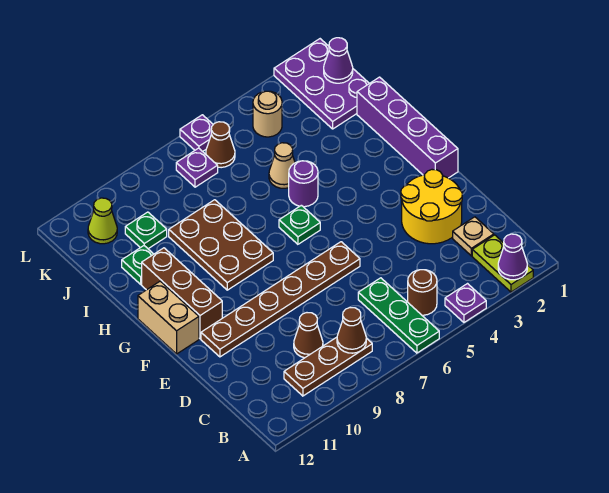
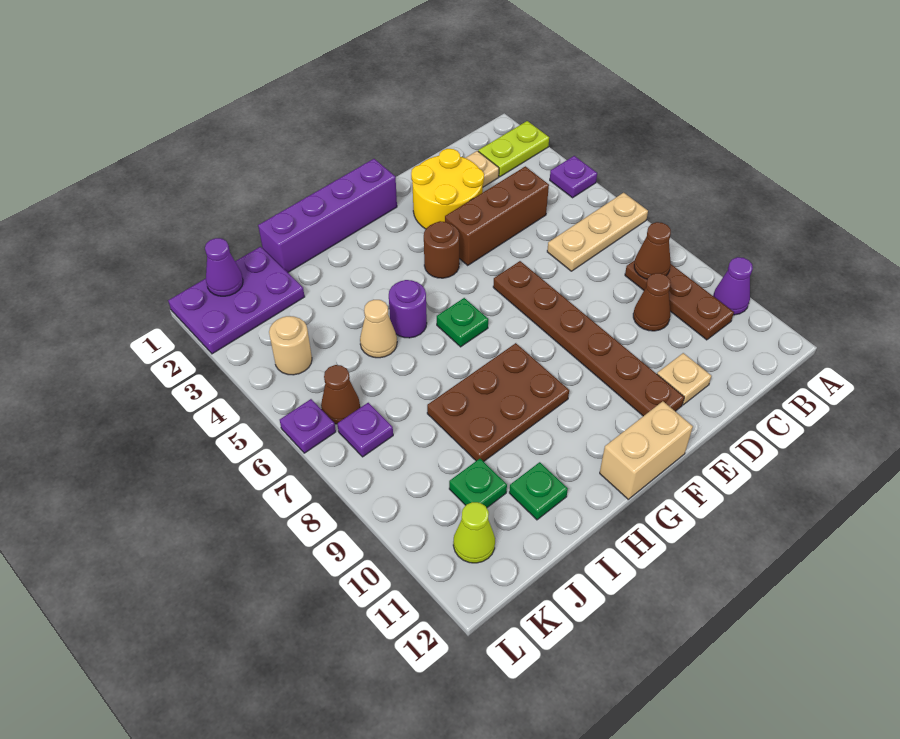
purple cone A2 level 2 -> purple cone A10 level 1
green plate A6:C6 level 1 -> tan plate A6:C6 level 1
brown round brick B5 level 1 -> brown round brick F4 level 1
none -> tan plate D11 level 1
brown brick F11:H11 level 1 -> brown brick C4:E4 level 1

